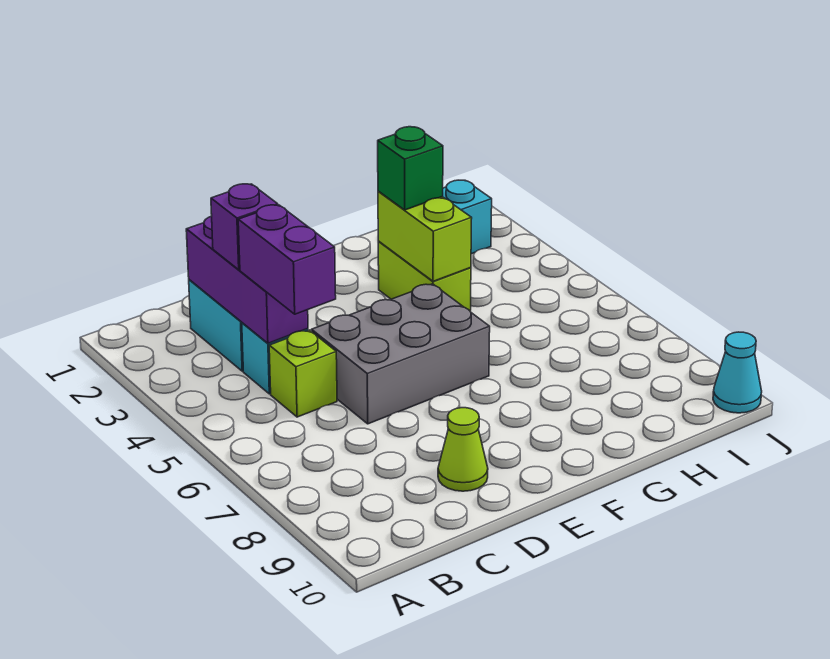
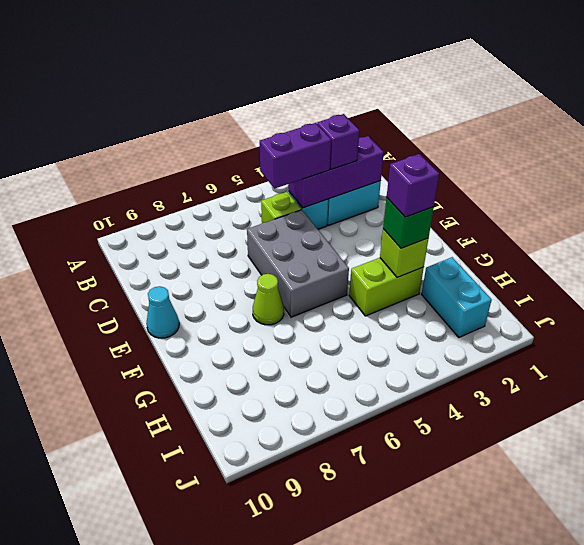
lime cone D9 level 1 -> lime cone F7 level 1
lime brick G3:G4 level 2 -> lime brick G3 level 2
none -> purple brick G3 level 4
cyan cone J10 level 1 -> cyan cone E10 level 1

